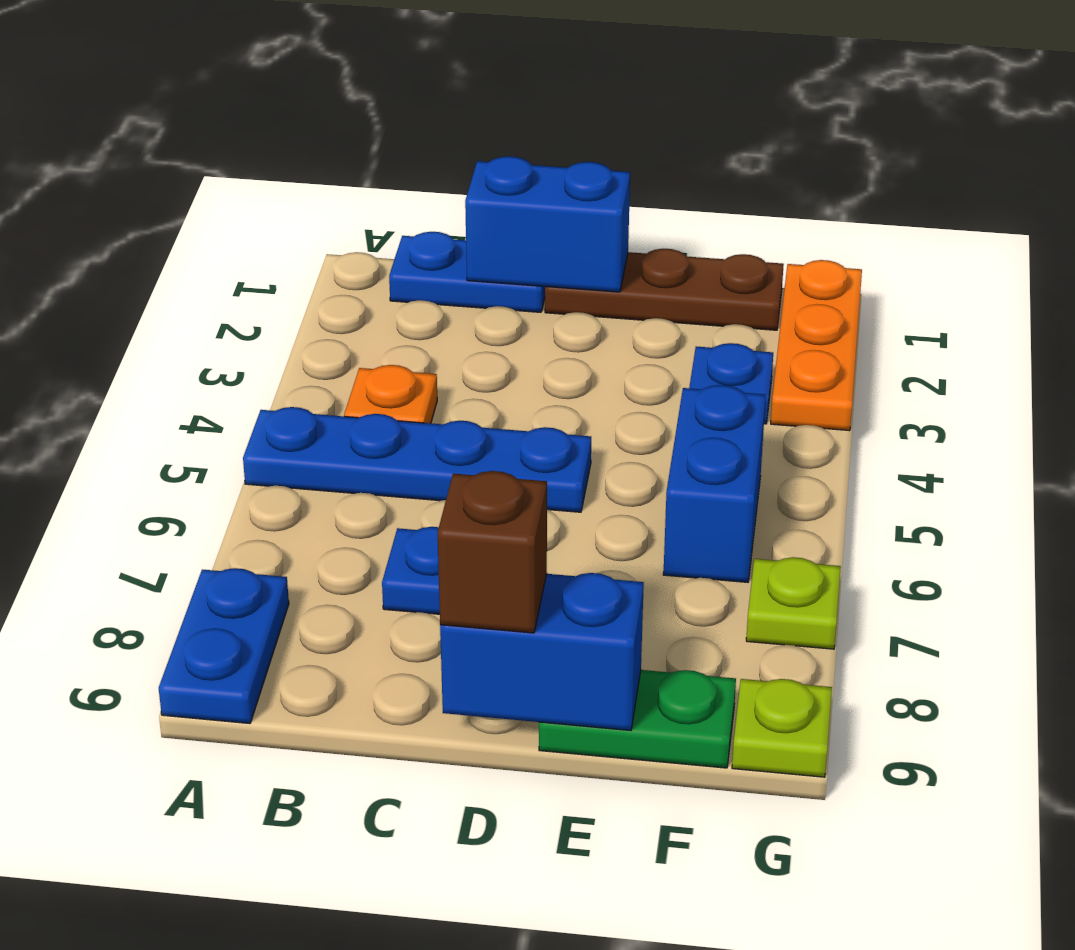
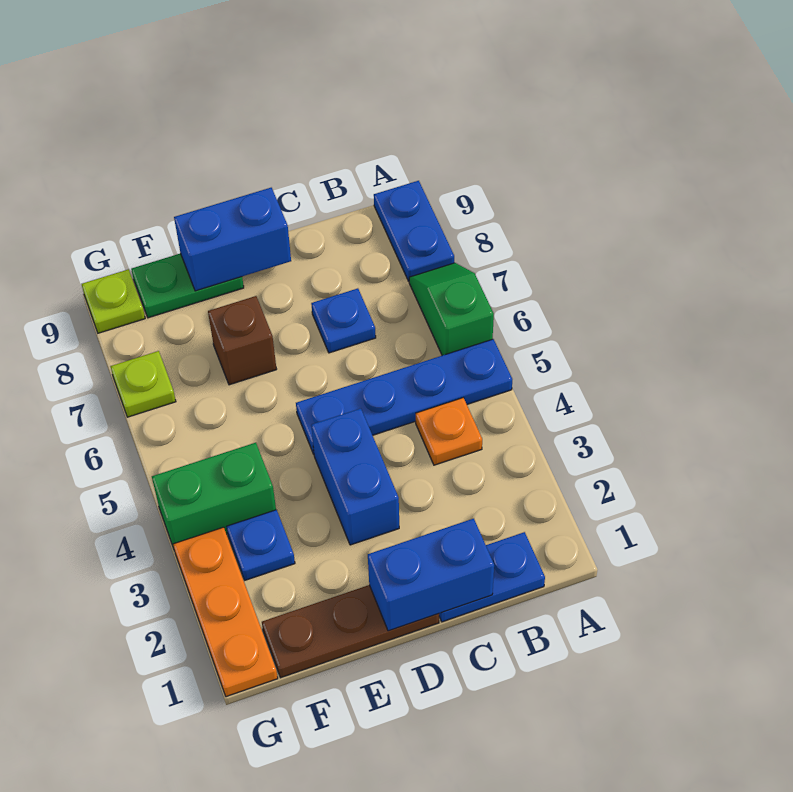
none -> green slope A6:A7 level 1 top 6
brown brick D9 level 3 -> brown brick E7 level 1
none -> green brick F4:G4 level 1
blue brick F5:F6 level 1 -> blue brick D3:D4 level 1

